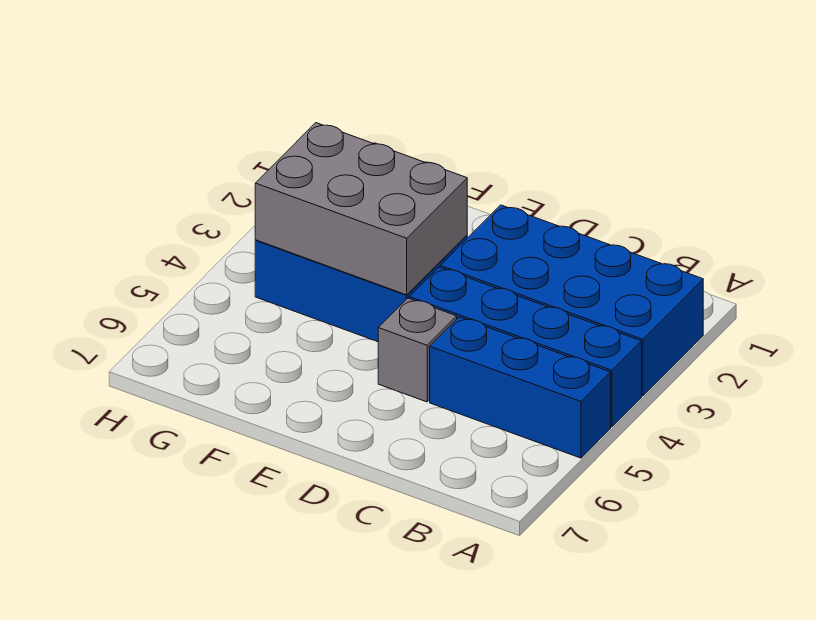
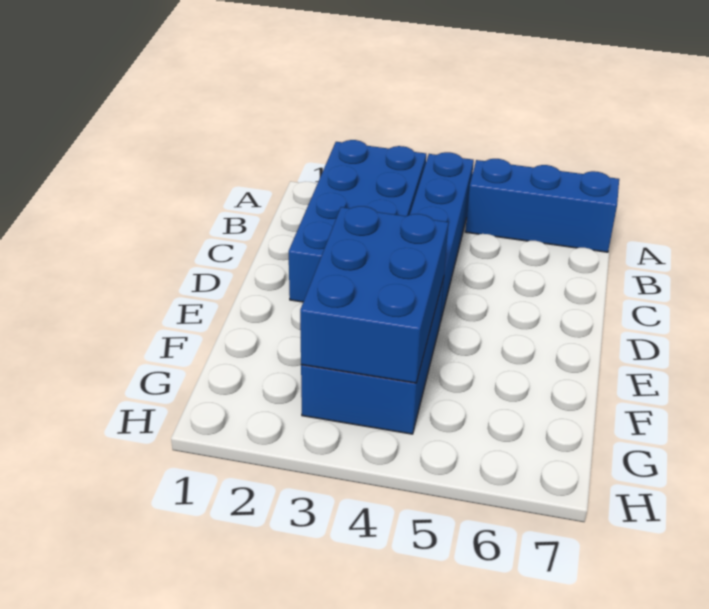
blue brick A5:C5 level 1 -> blue brick A5:A7 level 1
grey brick D5 level 1 -> none
grey brick E3:G4 level 2 -> blue brick E3:G4 level 2

